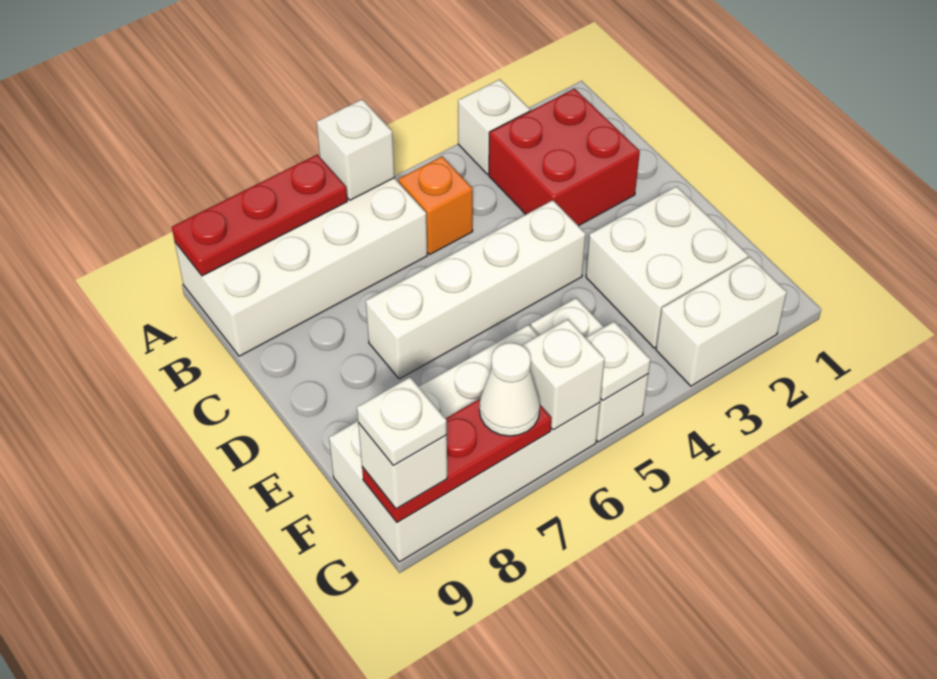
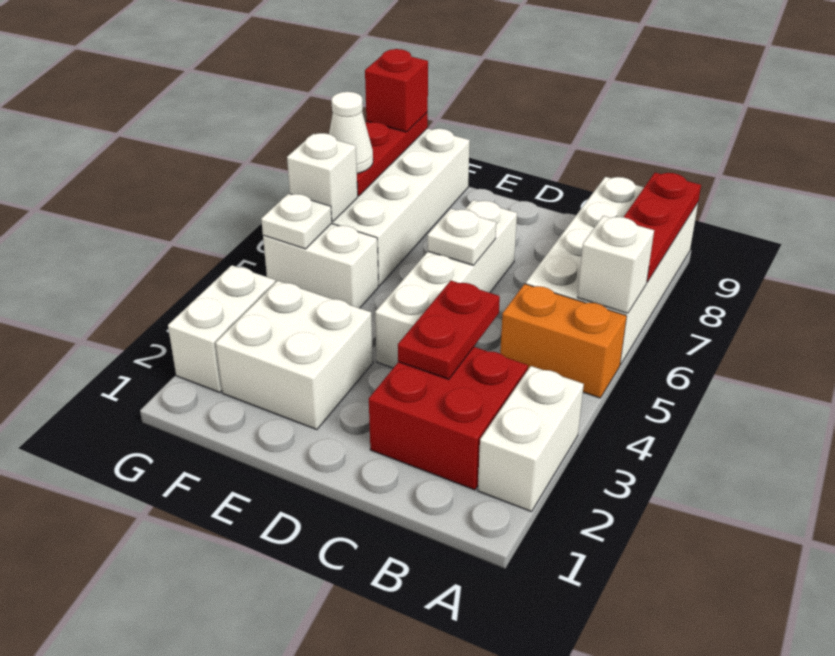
white brick A3 level 1 -> white brick A2:A3 level 1
orange brick B5 level 1 -> orange brick A5:B5 level 1
none -> red plate C3:C4 level 2
white brick G9 level 3 -> red brick G9 level 3
white plate G9 level 4 -> white plate D6 level 2

